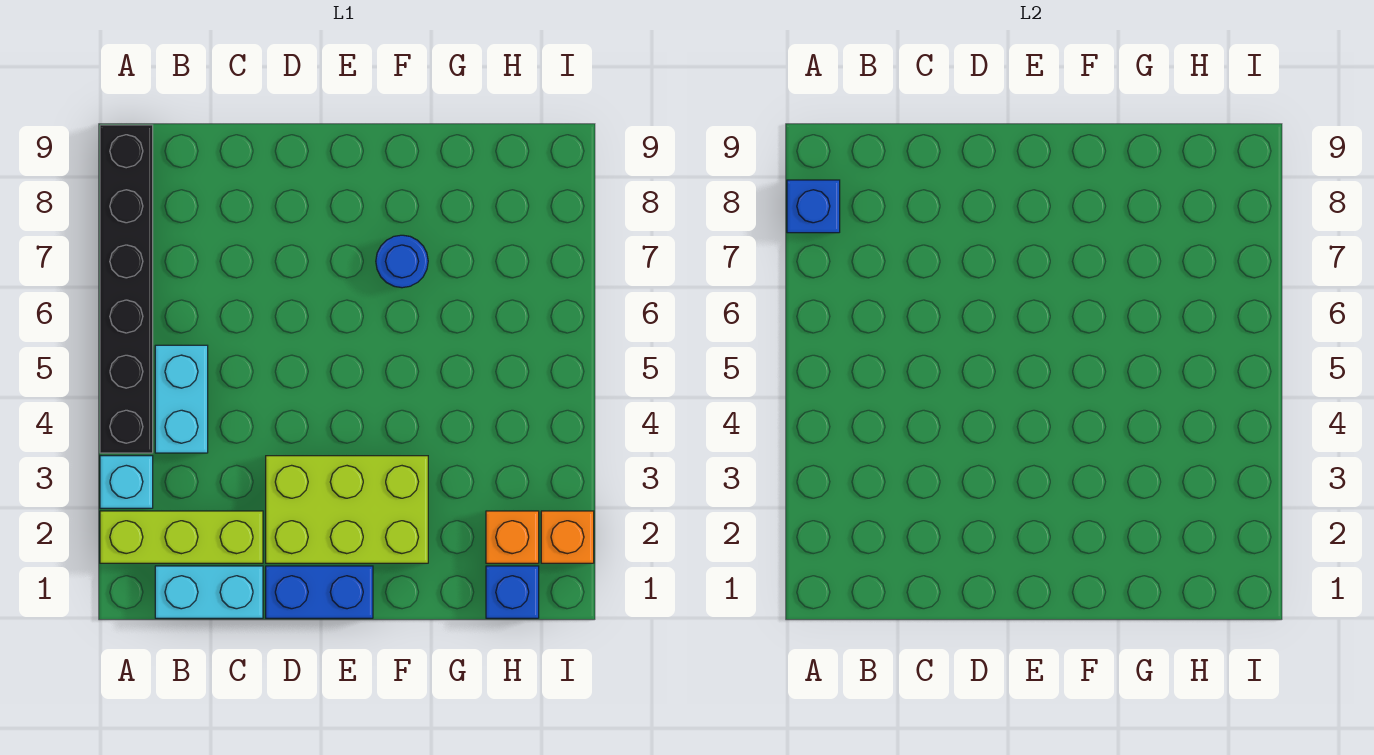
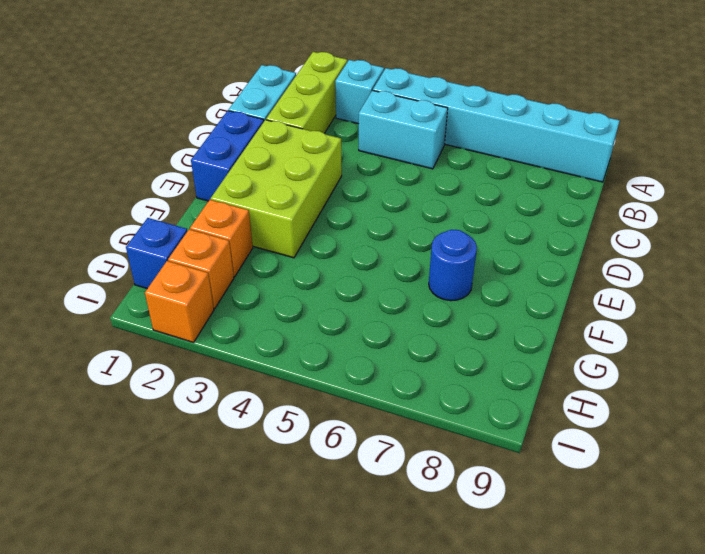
black brick A4:A9 level 1 -> cyan brick A4:A9 level 1
blue brick A8 level 2 -> none
none -> orange brick G2 level 1

